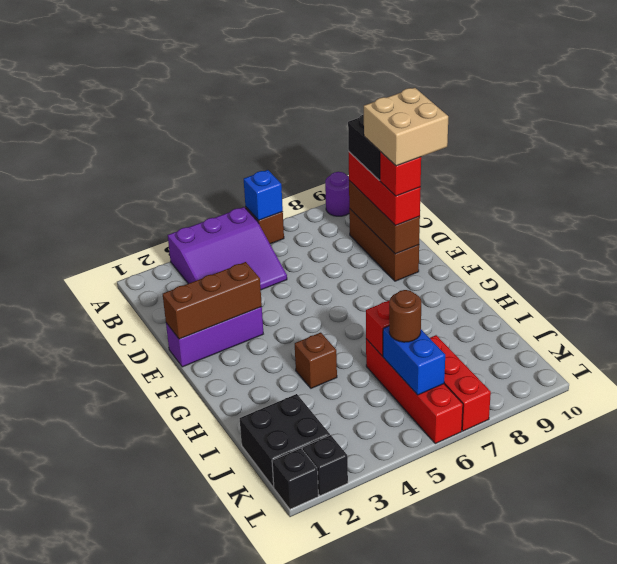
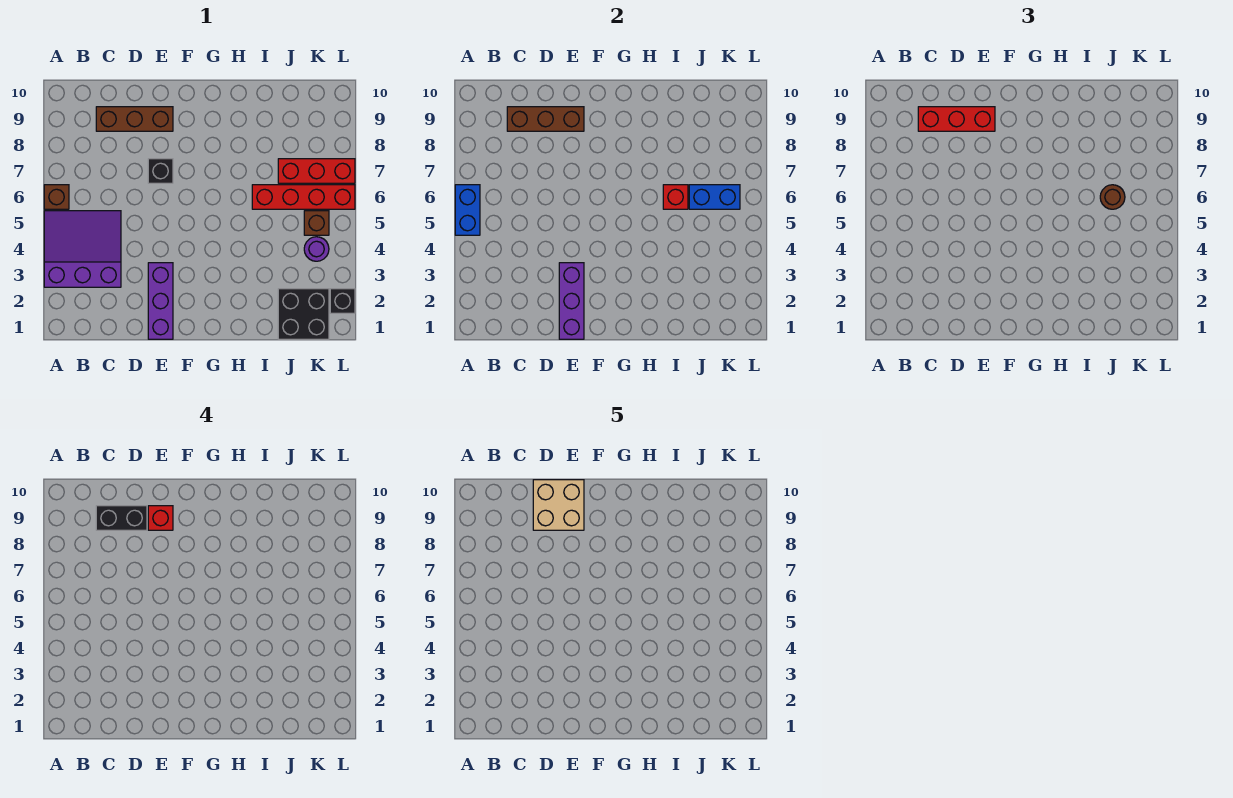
purple slope A3:C5 level 1 top A -> purple slope A3:C5 level 1 top 3
blue brick A6 level 2 -> blue brick A5:A6 level 2
purple round brick A9 level 1 -> purple round brick K4 level 1
brown brick E1:E3 level 2 -> purple brick E1:E3 level 2
brown brick H4 level 1 -> brown brick K5 level 1
black brick L1 level 1 -> black brick E7 level 1

